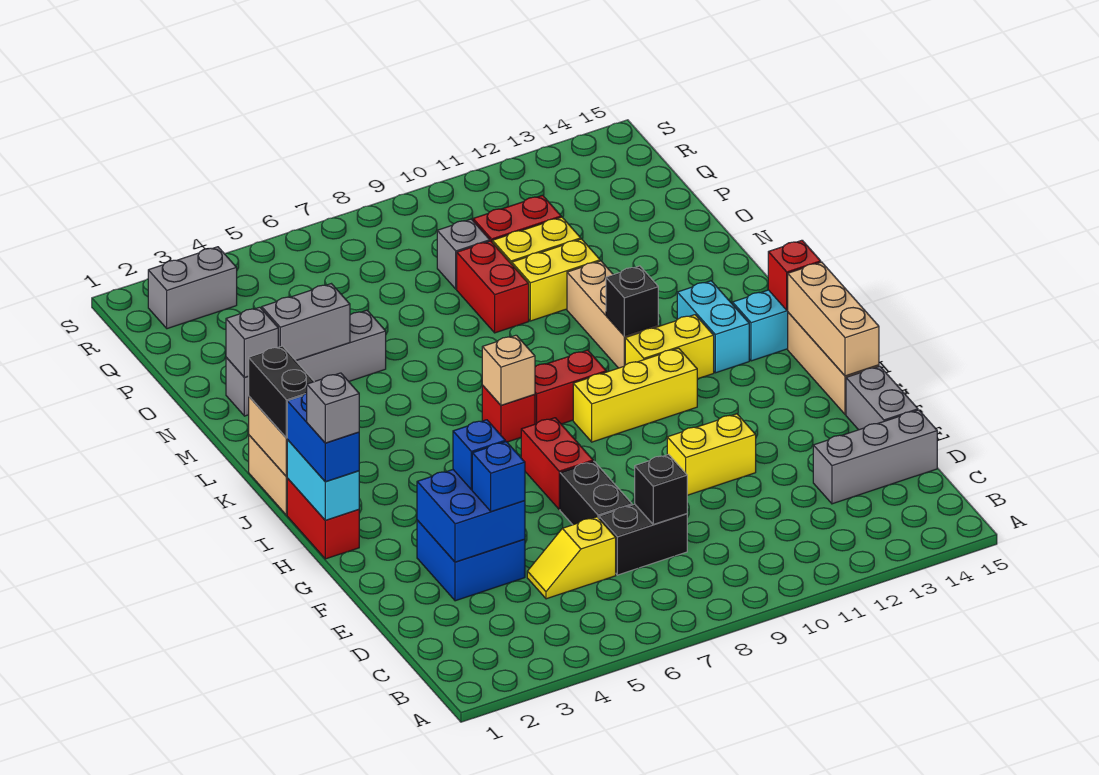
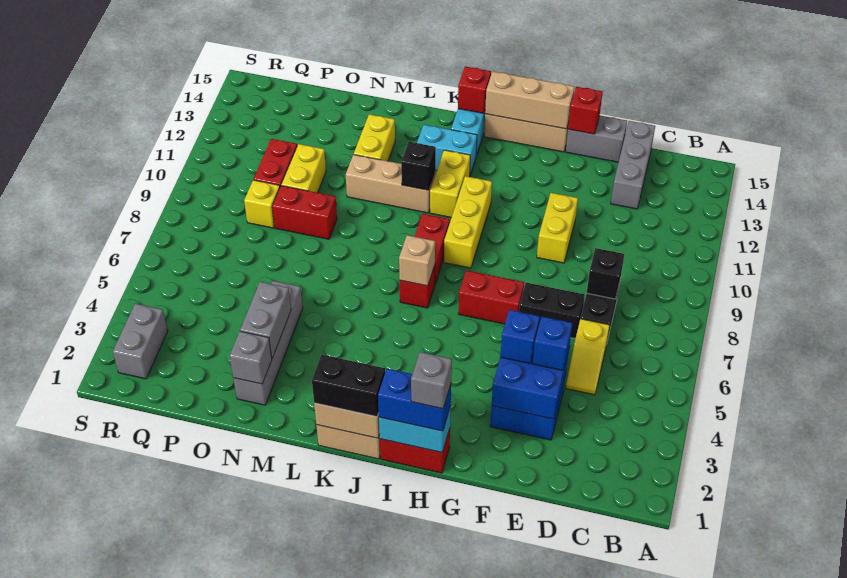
none -> red brick F15 level 2
yellow brick N10:N11 level 1 -> yellow brick M12:M13 level 1
grey brick P9 level 1 -> yellow brick P9 level 1

